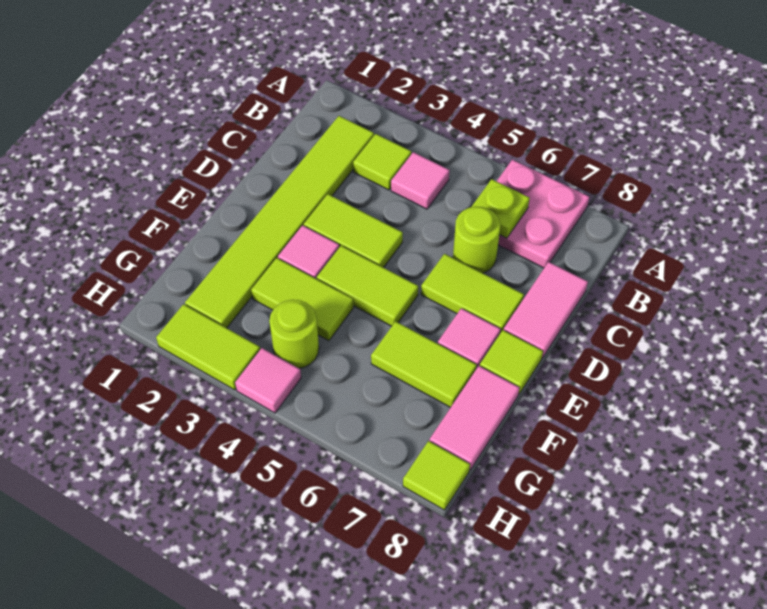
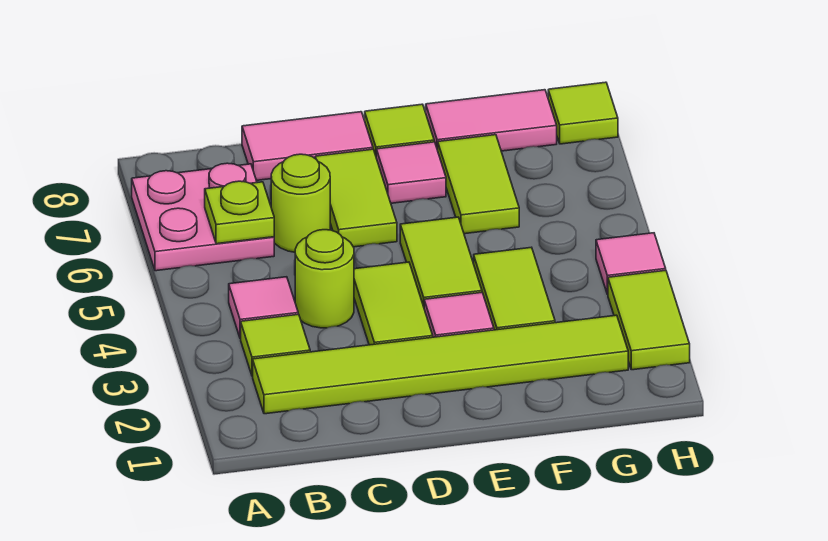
lime round brick G4 level 1 -> lime round brick C4 level 1

